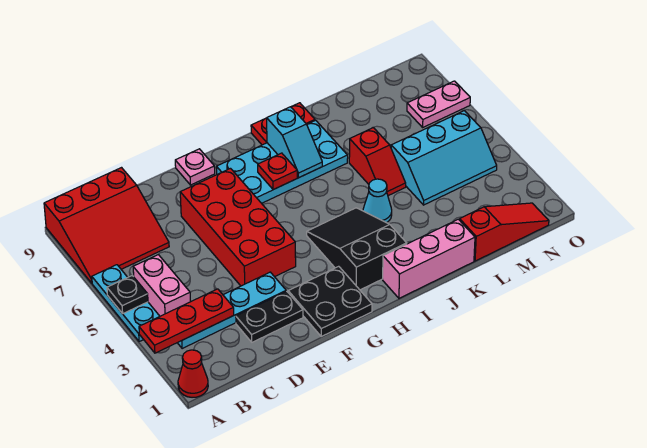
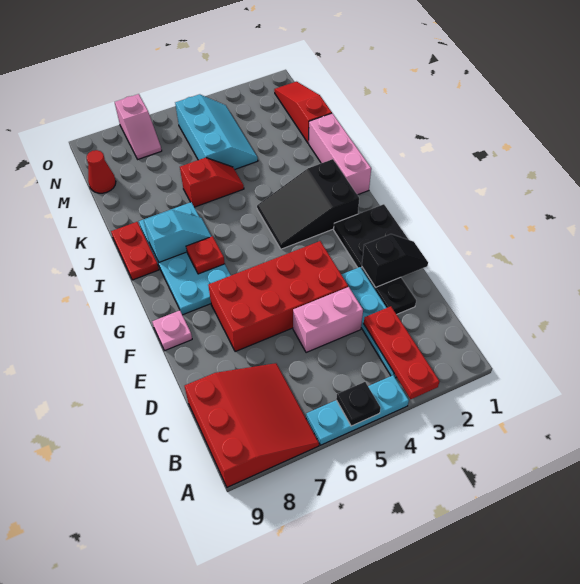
red cone A1 level 1 -> red cone M9 level 1
pink brick B4:B5 level 1 -> pink brick D4:D5 level 1
none -> black slope E1:E2 level 2 top 2
cyan cone J4 level 1 -> none
pink plate N7:O7 level 1 -> pink slope N7:O7 level 1 top O

